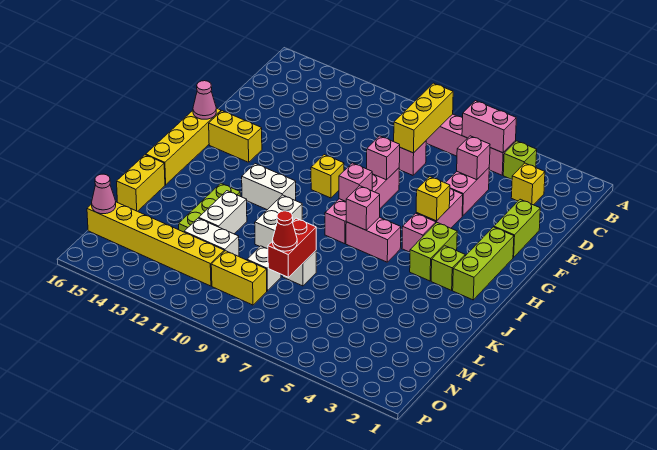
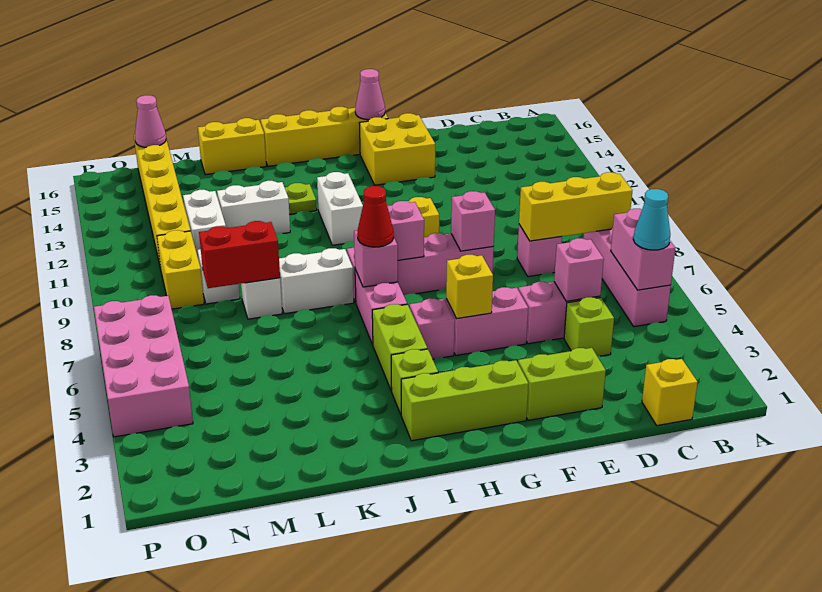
lime brick B4 level 1 -> lime brick D4 level 1
none -> cyan cone B5 level 3
yellow brick C3 level 1 -> yellow brick C1 level 1
yellow brick G14:G15 level 1 -> yellow brick F14:G15 level 1
lime brick H4:I4 level 1 -> lime brick I4:I5 level 1
white brick J10:K10 level 1 -> white brick J8:K8 level 1
red cone M8 level 3 -> red cone I7 level 3
none -> pink brick O4:P7 level 1

